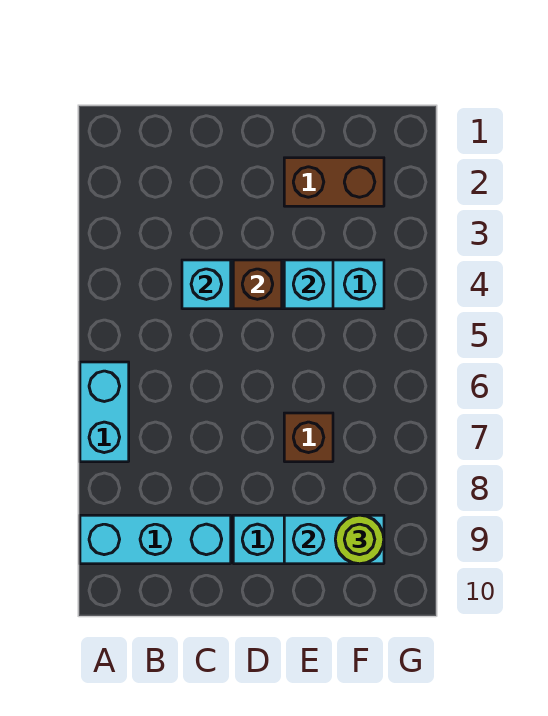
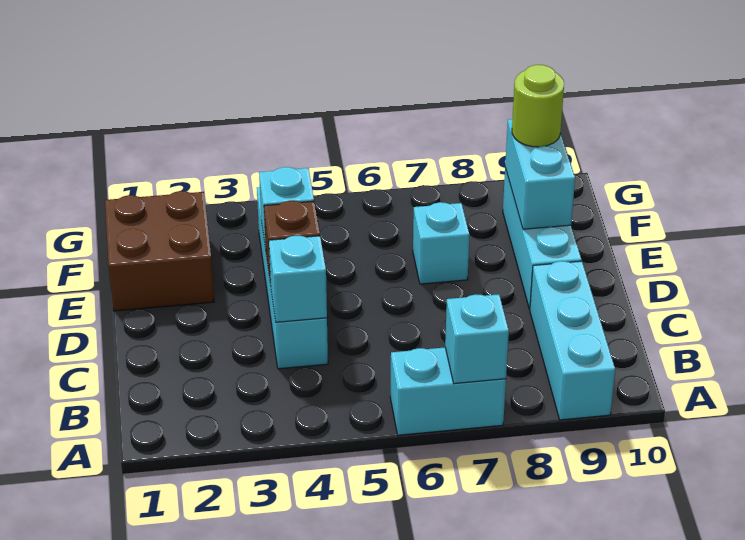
none -> cyan brick A7 level 2
brown brick E2:F2 level 1 -> brown brick E1:F2 level 1
brown brick E7 level 1 -> cyan brick E7 level 1

